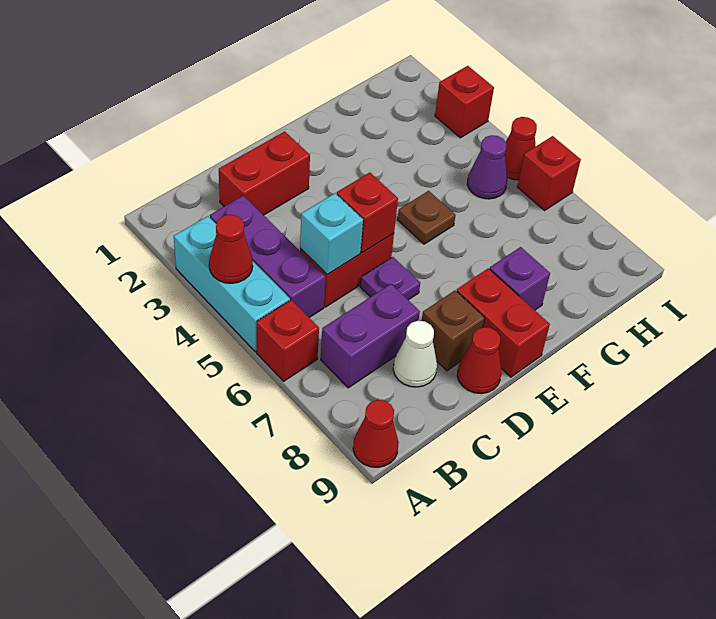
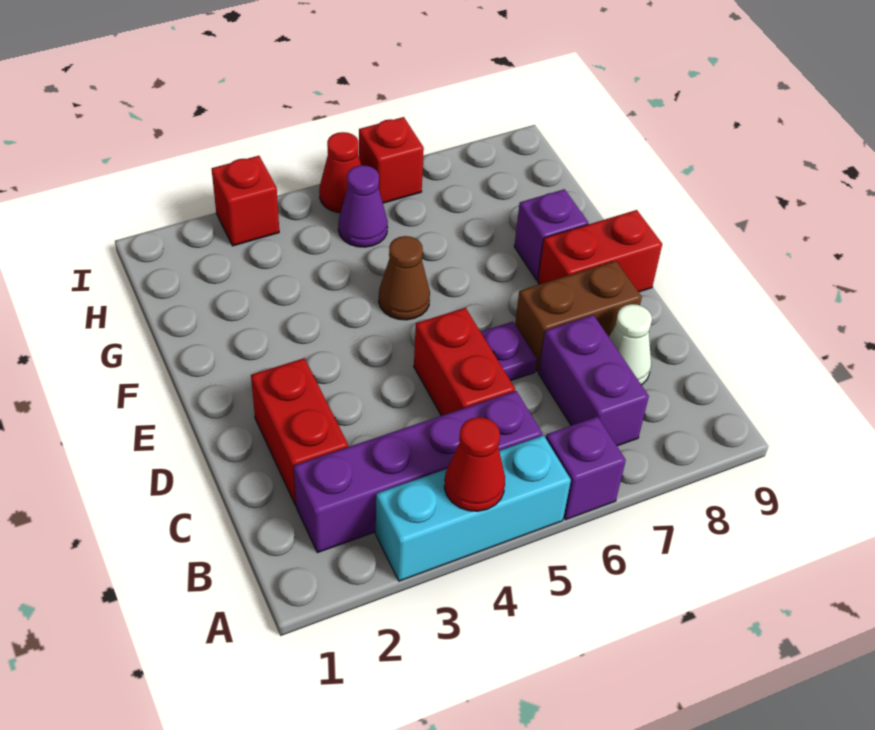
red brick A6 level 1 -> purple brick A6 level 1
red cone A9 level 1 -> none
purple brick B3:B5 level 1 -> purple brick B2:B5 level 1
cyan brick C5 level 2 -> none
red brick D5 level 2 -> none
brown brick D8 level 1 -> brown brick D7:D8 level 1
red cone D9 level 1 -> none
brown plate F5 level 1 -> brown cone F5 level 1

